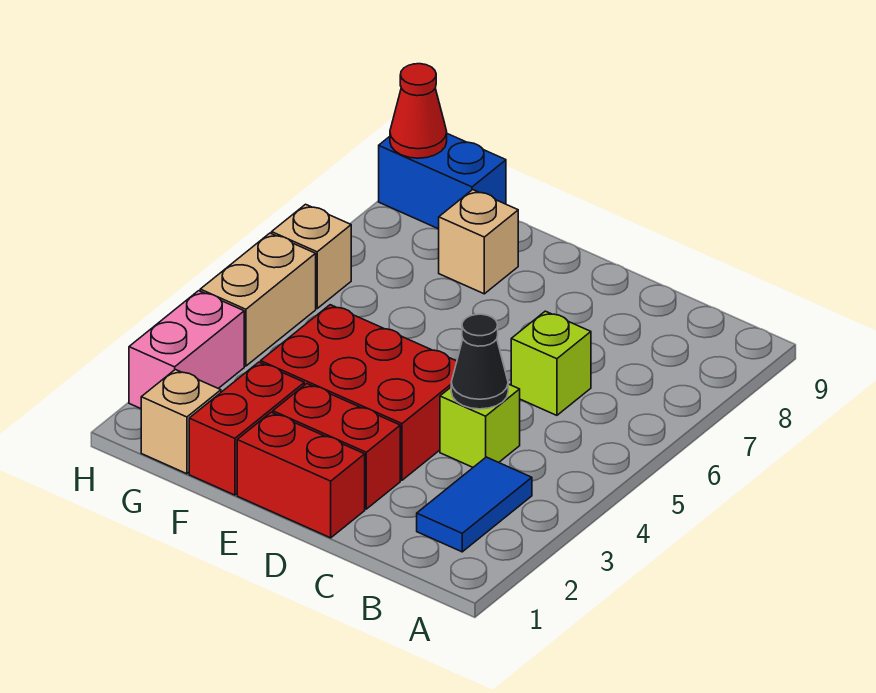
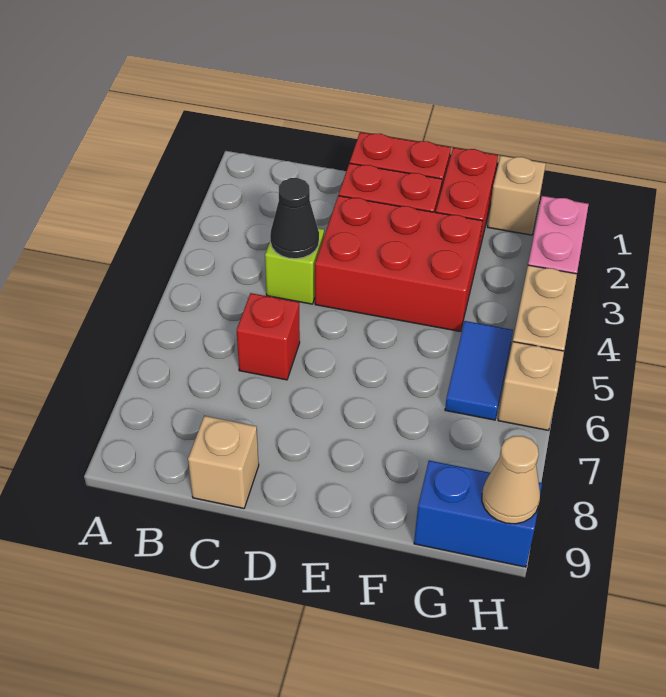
blue tile B2:B3 level 1 -> blue tile G5:G6 level 1
lime brick C6 level 1 -> red brick C6 level 1
tan brick F8 level 1 -> tan brick C9 level 1
red cone H9 level 2 -> tan cone H9 level 2

